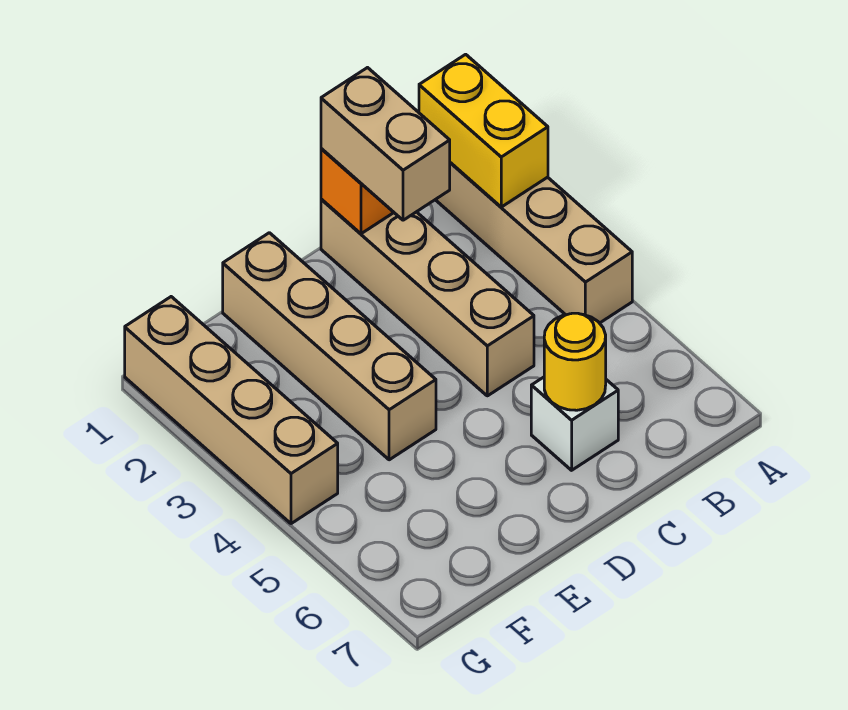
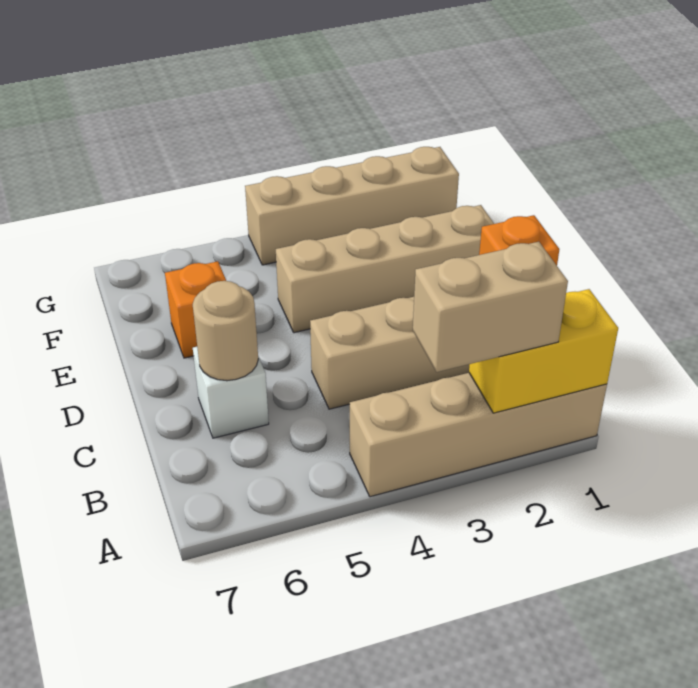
tan brick C1:C2 level 3 -> tan brick A2:A3 level 3
yellow round brick C6 level 2 -> tan round brick C6 level 2
none -> orange brick E6 level 1

